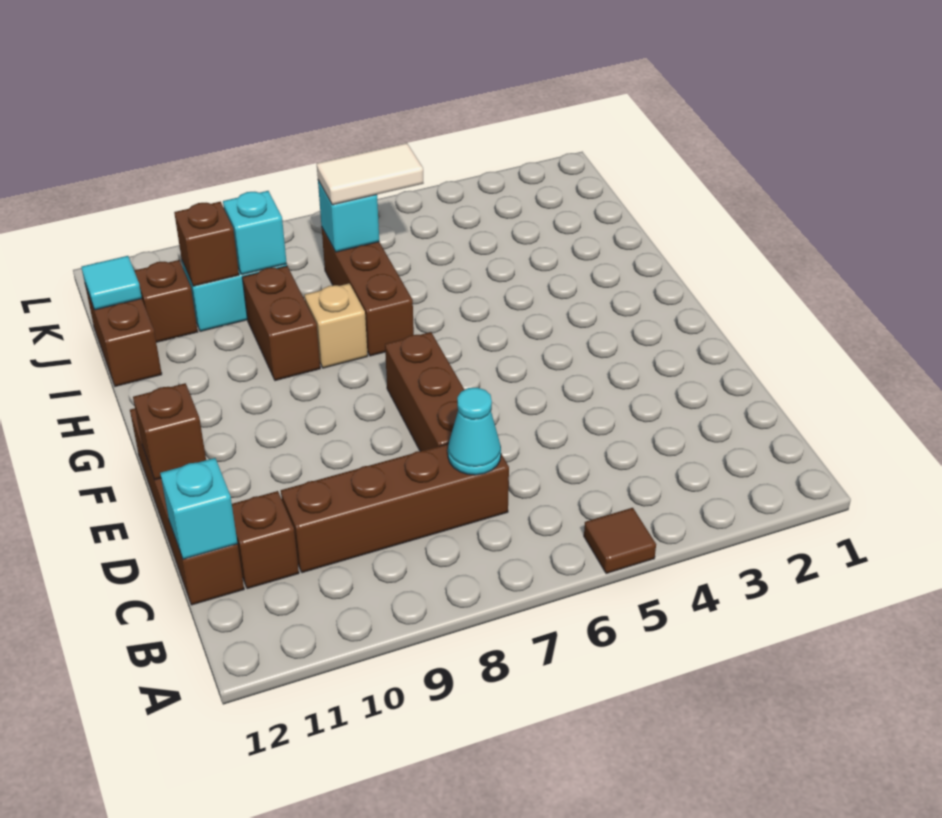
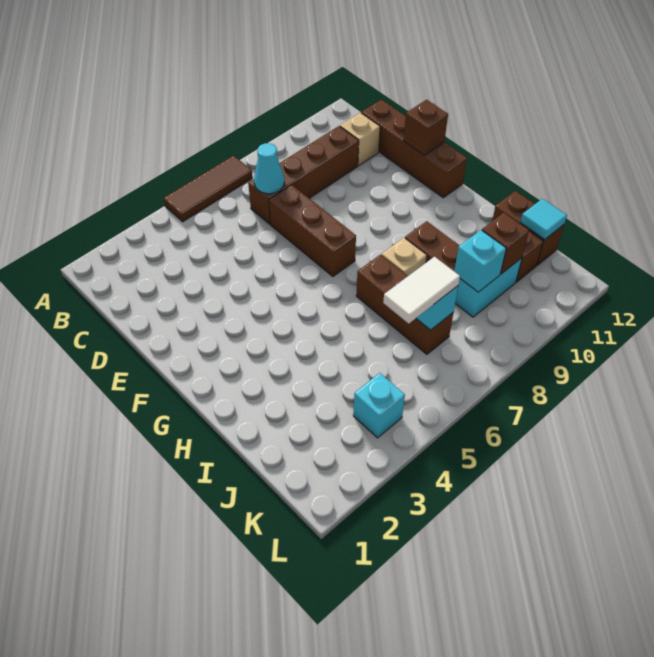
brown tile A5 level 1 -> brown tile A5:A7 level 1
brown brick C11 level 1 -> tan brick C11 level 1
cyan brick C12 level 2 -> cyan brick K4 level 1

